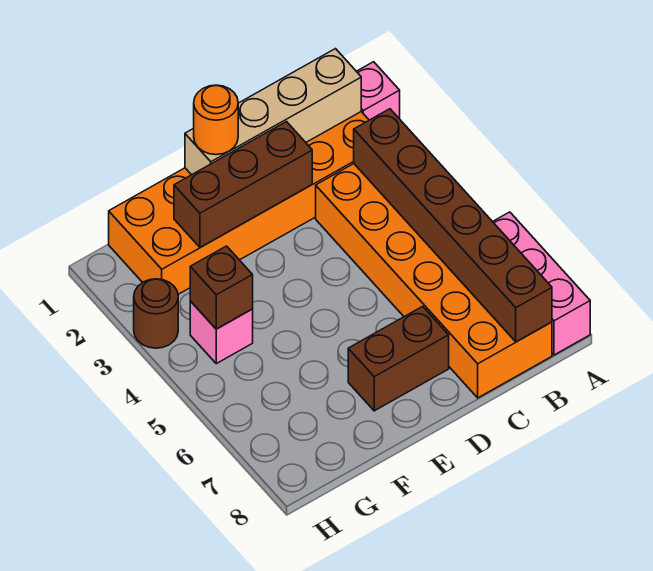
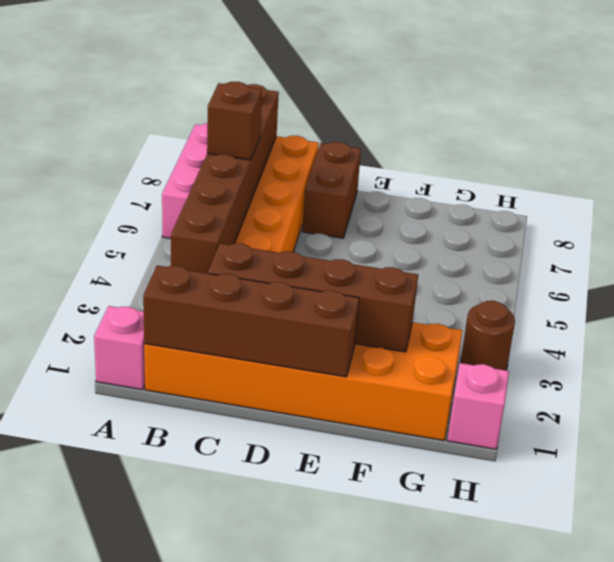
tan brick B1:E1 level 2 -> brown brick B1:E1 level 2
brown brick D2:F2 level 2 -> brown brick C2:F2 level 2
brown brick D7:E7 level 1 -> brown brick D7:D8 level 1
orange round brick E1 level 3 -> none
pink brick G4 level 1 -> pink brick H1 level 1
brown brick G4 level 2 -> brown brick B6 level 3

